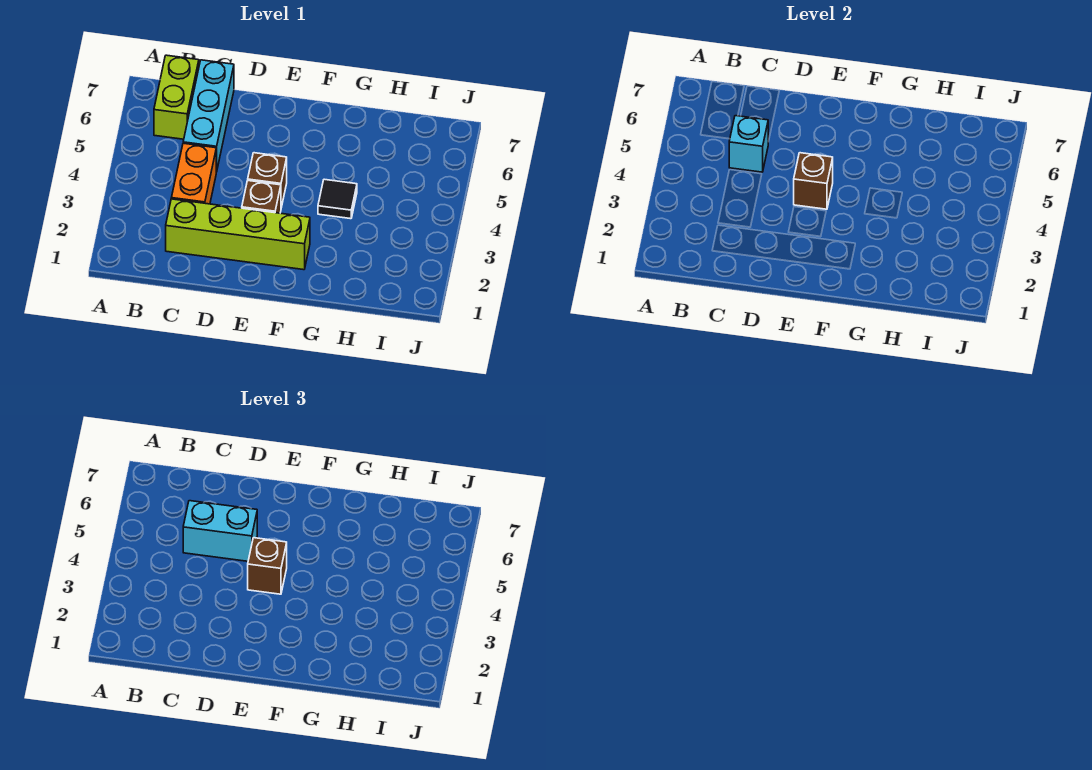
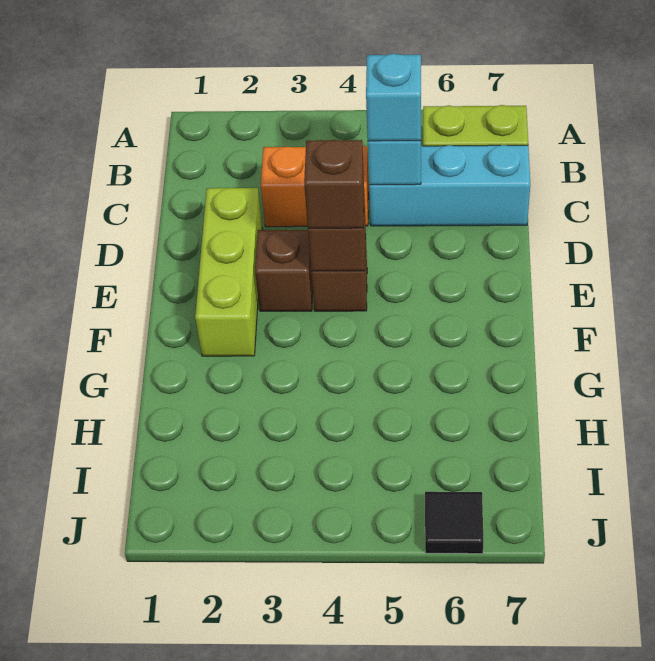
lime brick C2:F2 level 1 -> lime brick D2:F2 level 1
cyan brick C5:D5 level 3 -> cyan brick C5 level 3
black tile G4 level 1 -> black tile J6 level 1

